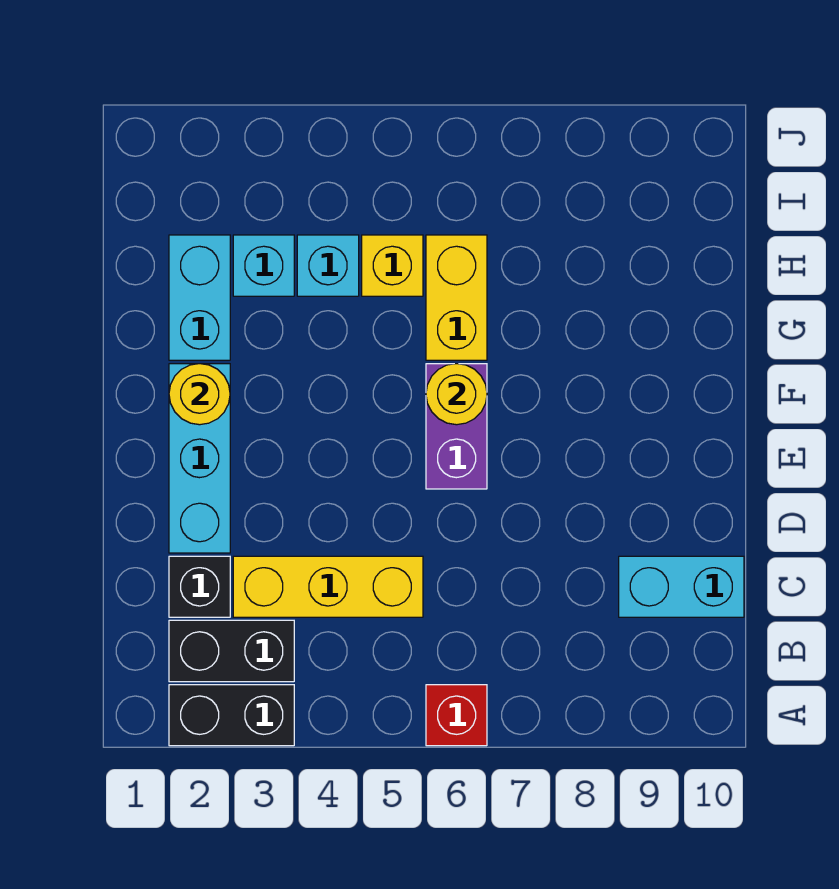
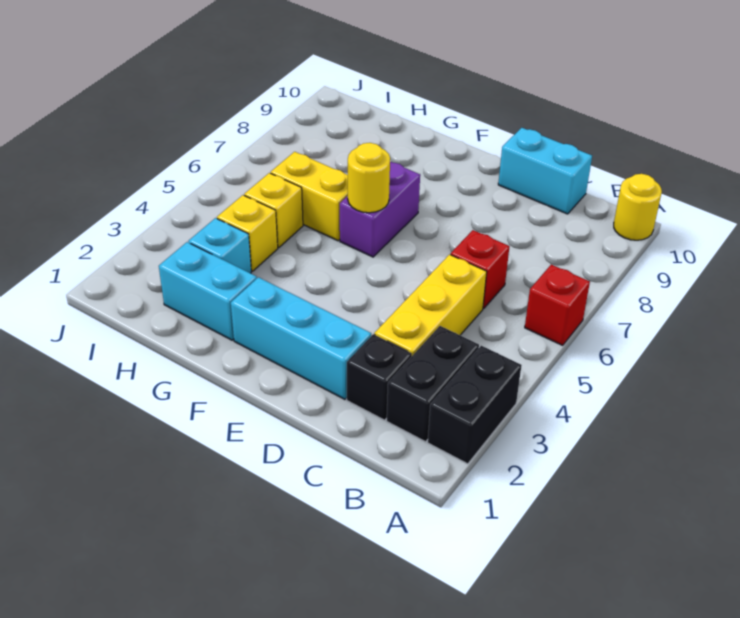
none -> red brick C6 level 1
cyan brick C9:C10 level 1 -> cyan brick C10:D10 level 1
purple brick E6:F6 level 1 -> purple brick F6:F7 level 1
yellow round brick F2 level 2 -> yellow round brick A10 level 1
cyan brick H4 level 1 -> yellow brick H4 level 1

